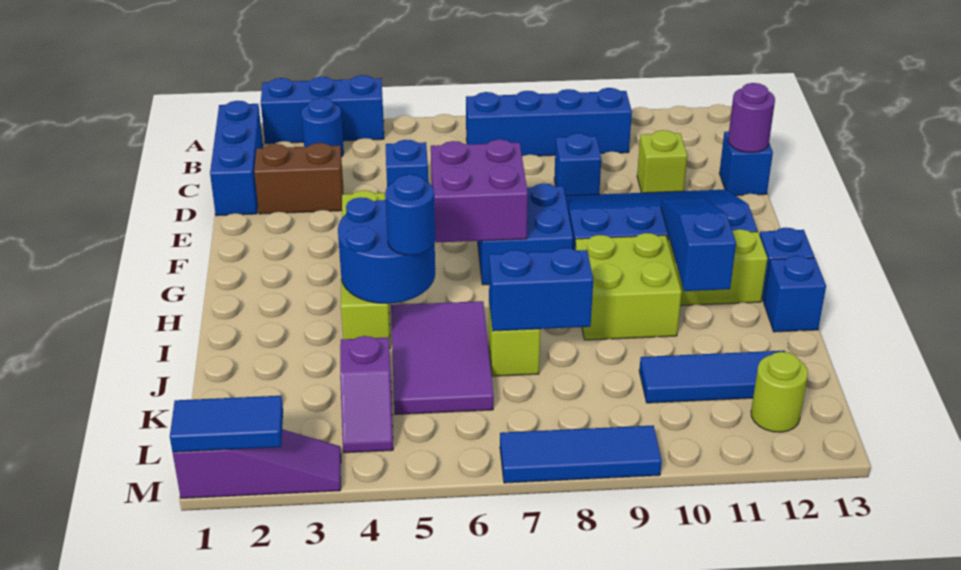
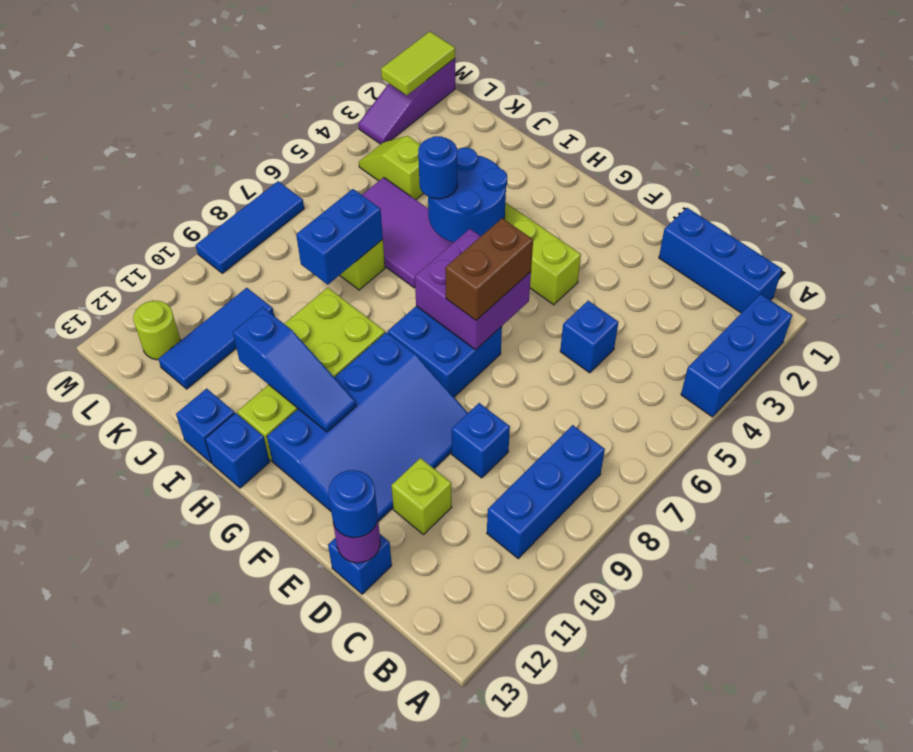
blue round brick B3 level 1 -> blue round brick D13 level 3
blue brick B7:B10 level 1 -> blue brick B8:B10 level 1
brown brick D2:D3 level 1 -> brown brick F6:F7 level 3
purple slope K4:L4 level 1 top K -> lime slope K4:L4 level 1 top K
blue tile M1:M2 level 2 -> lime tile M1:M2 level 2

